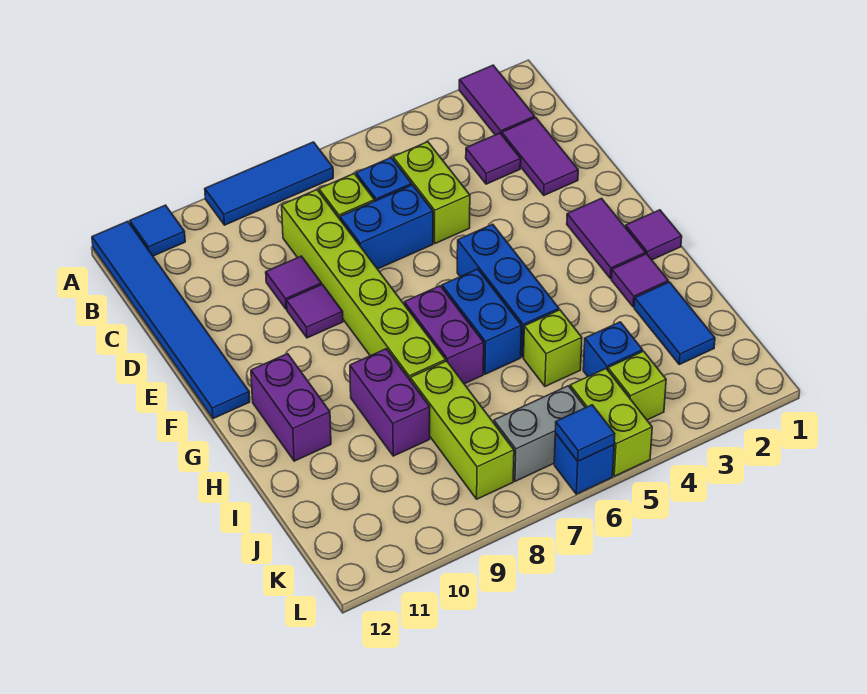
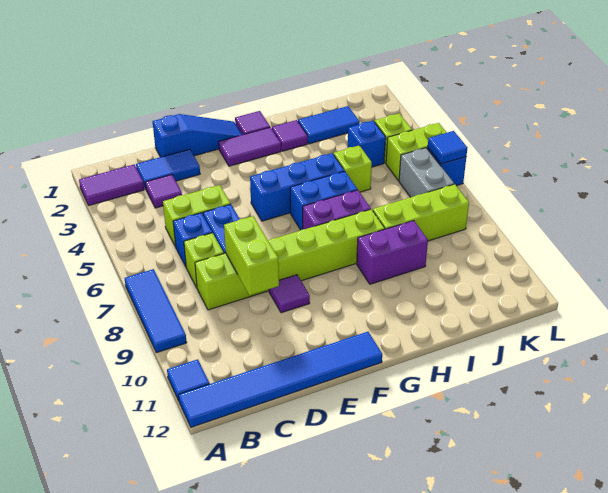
purple tile C2:D2 level 1 -> blue tile C2:D2 level 1
none -> blue slope D1:F1 level 1 top D
none -> lime brick D8:D9 level 2
purple tile D9 level 1 -> none
purple brick G11:H11 level 1 -> none

